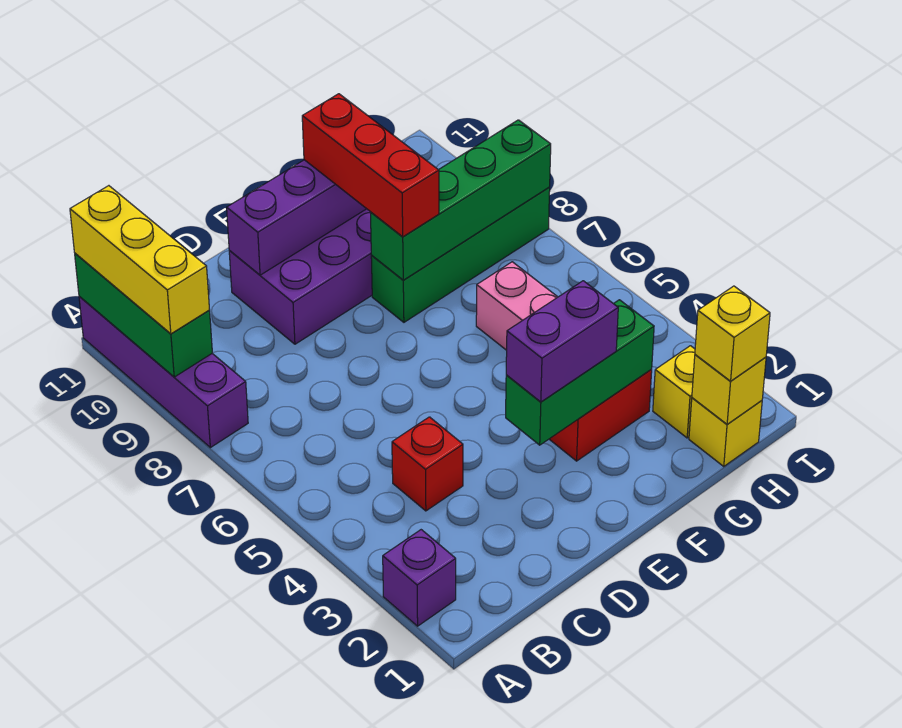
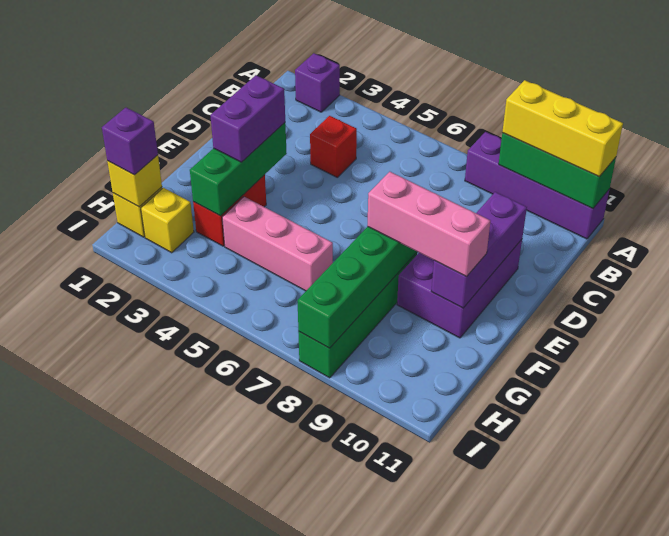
red brick F8:F10 level 3 -> pink brick F8:F10 level 3
yellow brick H1 level 3 -> purple brick H1 level 3

